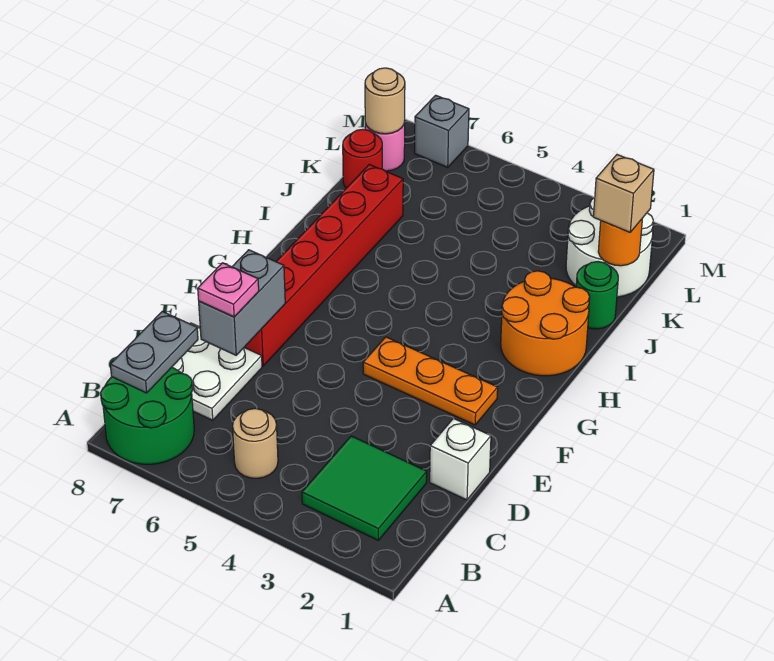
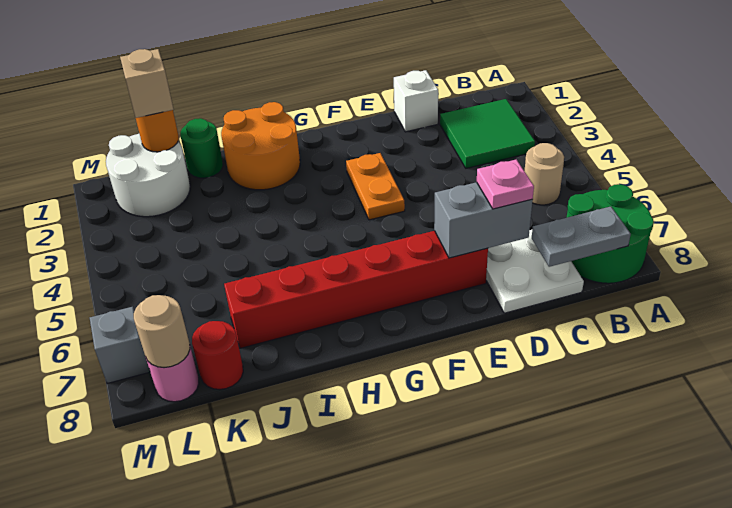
orange plate F2:F4 level 1 -> orange plate F3:F4 level 1

